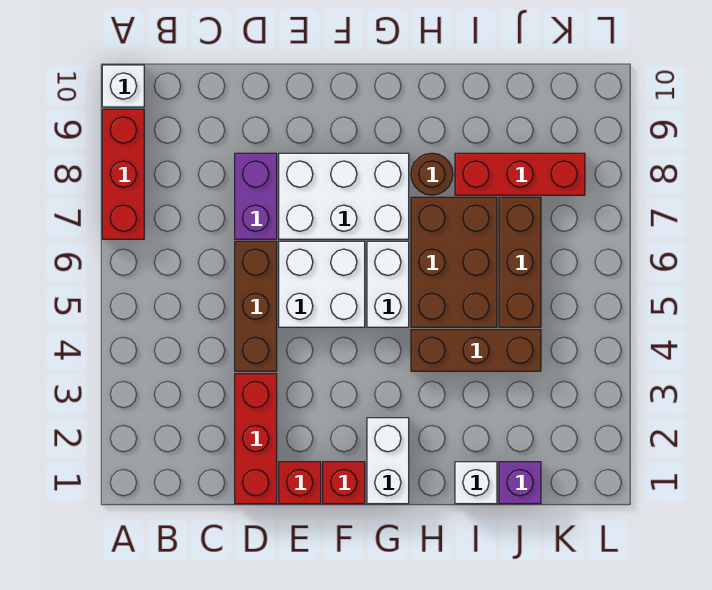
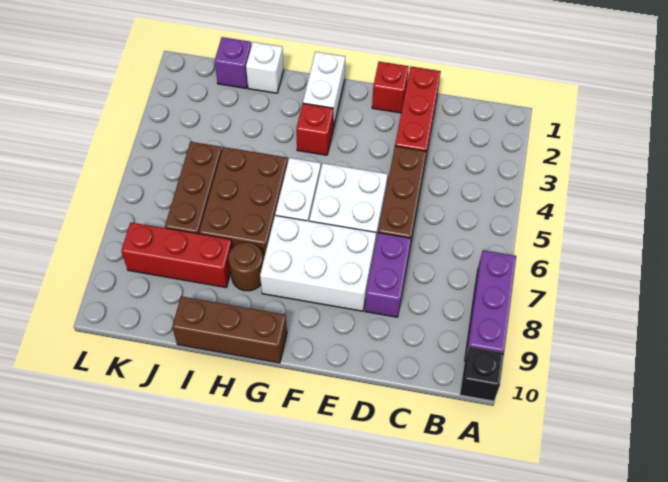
red brick A7:A9 level 1 -> purple brick A7:A9 level 1
white brick A10 level 1 -> black brick A10 level 1
red brick F1 level 1 -> red brick G3 level 1
brown brick H4:J4 level 1 -> brown brick G10:I10 level 1

